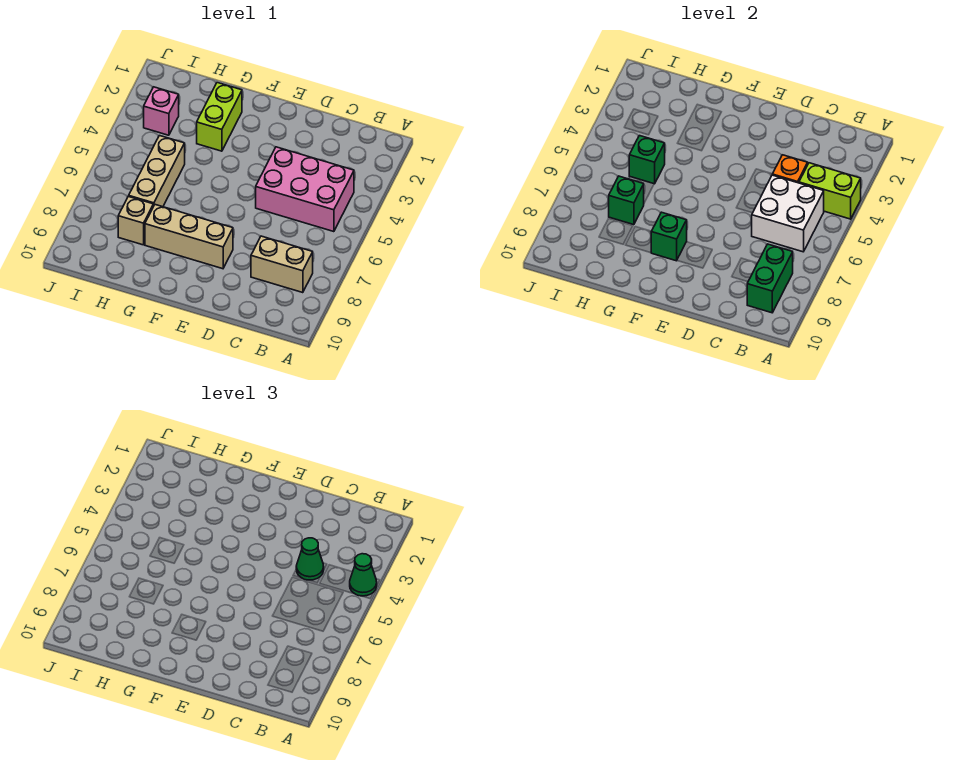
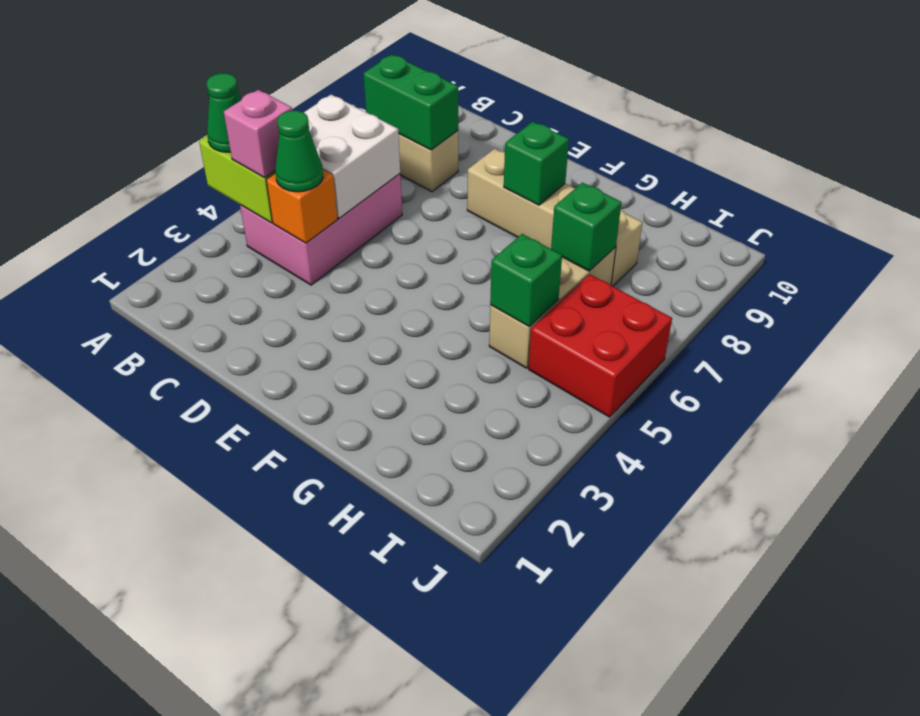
pink brick B4:D5 level 1 -> pink brick B4:C6 level 1
green brick B8:B9 level 2 -> green brick B8:C8 level 2
lime brick G2:G3 level 1 -> none
pink brick I3 level 1 -> pink brick B4 level 3
none -> red brick I5:J6 level 1

